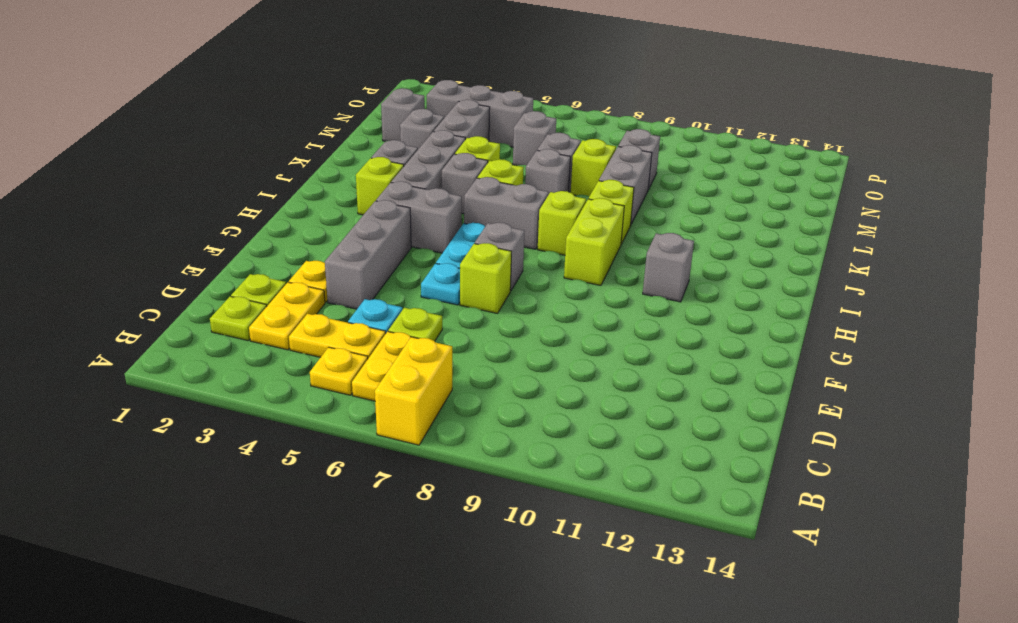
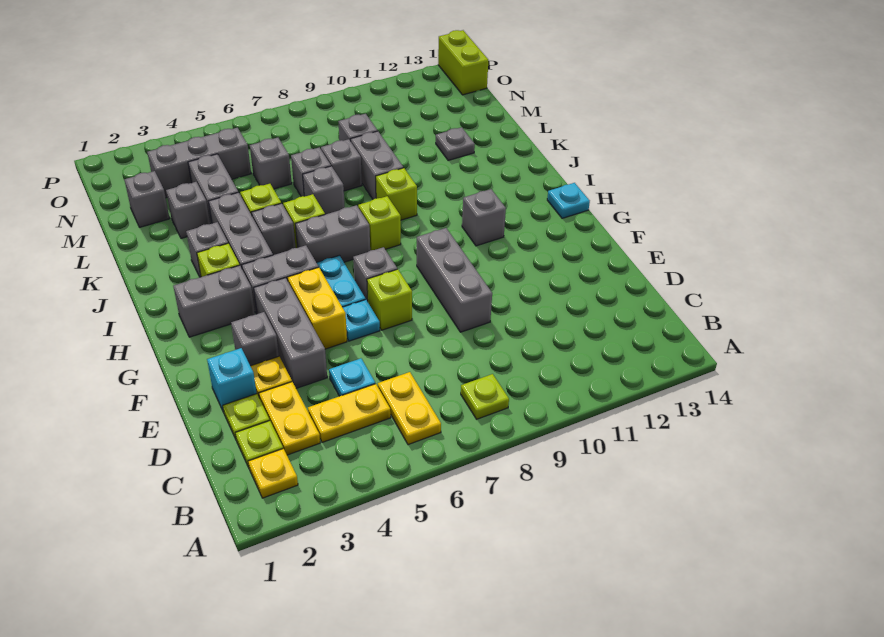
yellow brick A7:B7 level 1 -> yellow brick F5:G5 level 1
yellow plate B5 level 1 -> yellow plate B2 level 1
lime plate D6 level 1 -> lime plate B8 level 1
none -> cyan brick E2 level 1
none -> grey brick E9:G9 level 1
none -> grey brick F3 level 1
none -> grey brick H2:H3 level 1
lime brick H9:I9 level 1 -> lime brick O14:P14 level 1
none -> cyan plate H14 level 1
lime brick L8 level 1 -> grey brick L8 level 1
none -> grey plate L12 level 1

